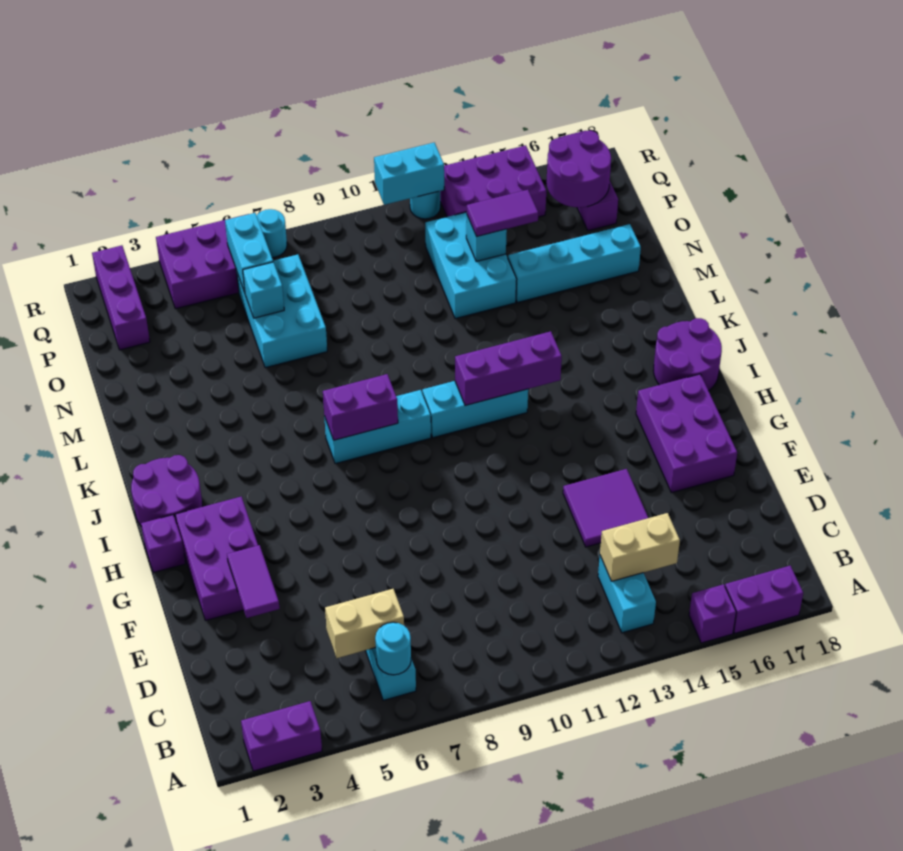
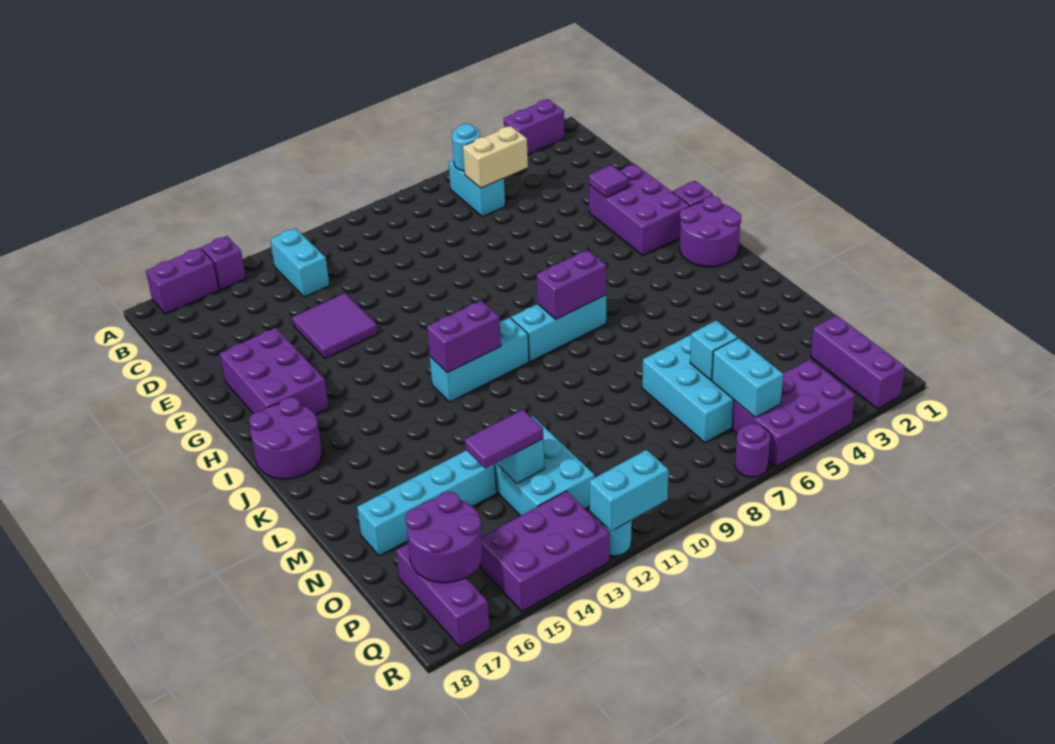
tan brick C13:C14 level 2 -> none
purple tile E3:F3 level 2 -> purple tile F3 level 2
purple brick J11:J13 level 2 -> purple brick J11:J12 level 2
cyan round brick R7 level 1 -> purple round brick R7 level 1

